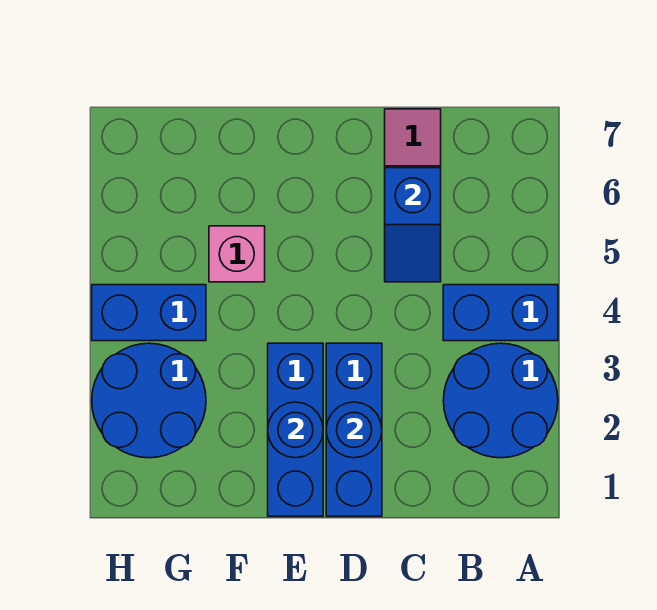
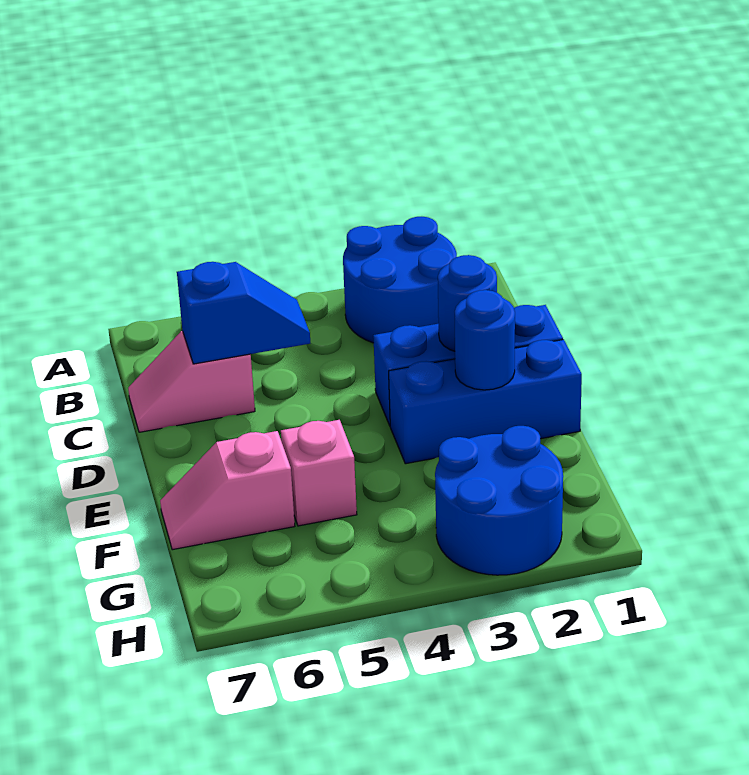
blue brick A4:B4 level 1 -> none
none -> pink slope F6:F7 level 1 top 6
blue brick G4:H4 level 1 -> none

